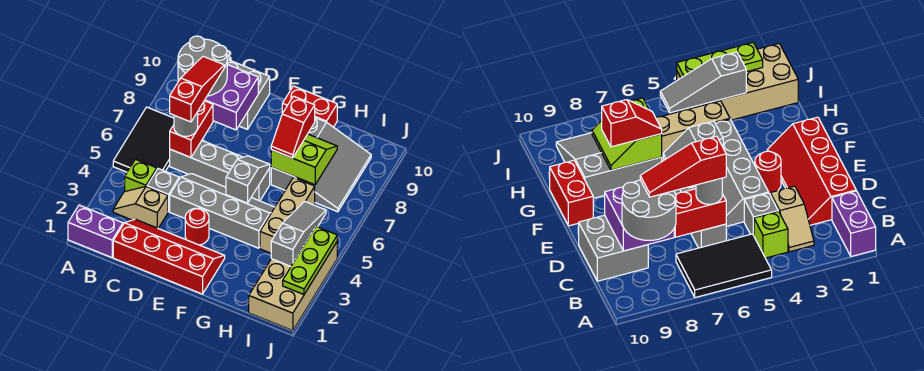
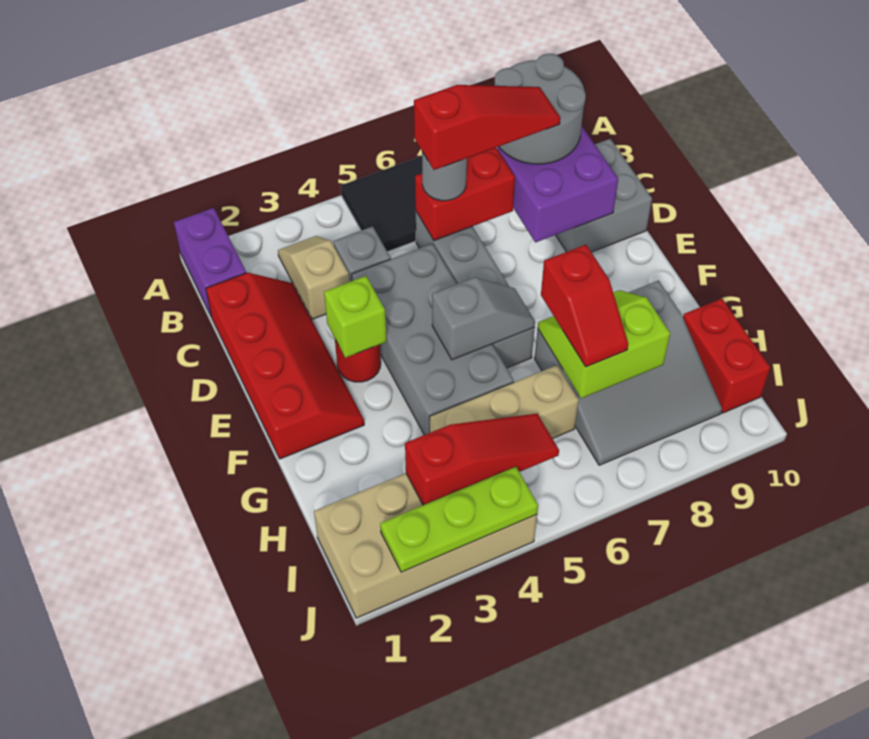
lime brick B4 level 1 -> lime brick E3 level 2
grey slope D4:G5 level 1 top 4 -> grey brick D4:G5 level 1
red brick F10:G10 level 1 -> red brick H10:I10 level 1
lime slope G7:H8 level 2 top 7 -> lime slope G7:H8 level 2 top H
red slope G7:G8 level 3 top 8 -> red slope G7:H7 level 3 top G
grey slope I3:I5 level 2 top 3 -> red slope I3:I5 level 2 top 3

